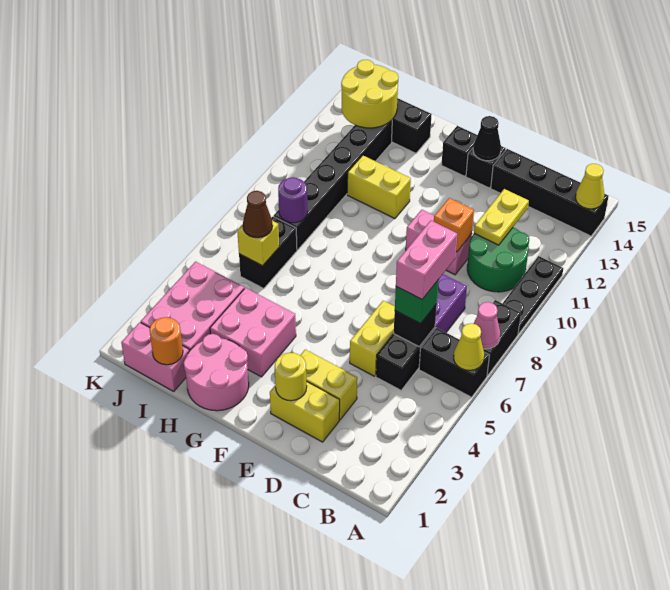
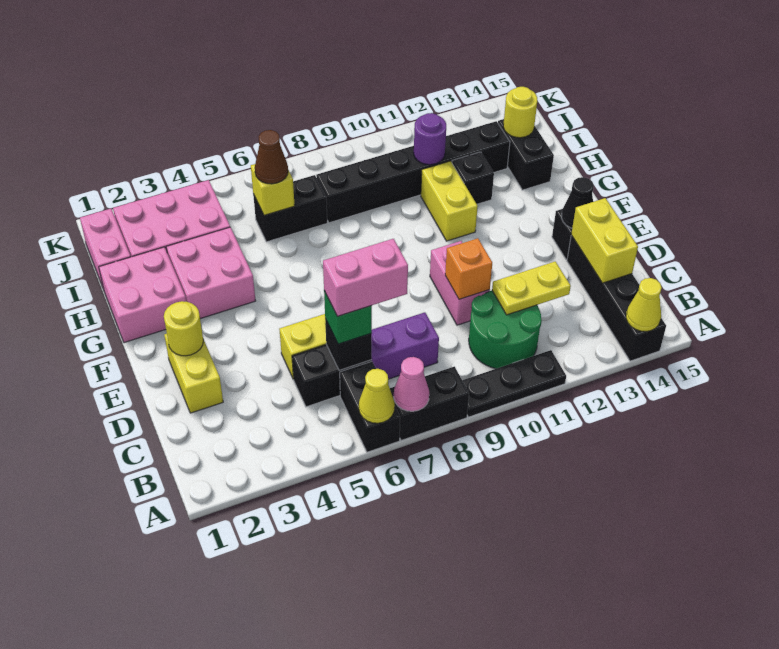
yellow brick D3:E3 level 1 -> yellow brick C14:D14 level 2
black brick F14 level 1 -> black brick H12 level 1
pink round brick G1:H2 level 1 -> pink brick G1:H2 level 1
orange round brick I1 level 2 -> none
purple round brick I8 level 2 -> purple round brick I11 level 2
yellow round brick I13:J14 level 2 -> yellow round brick I14 level 2

